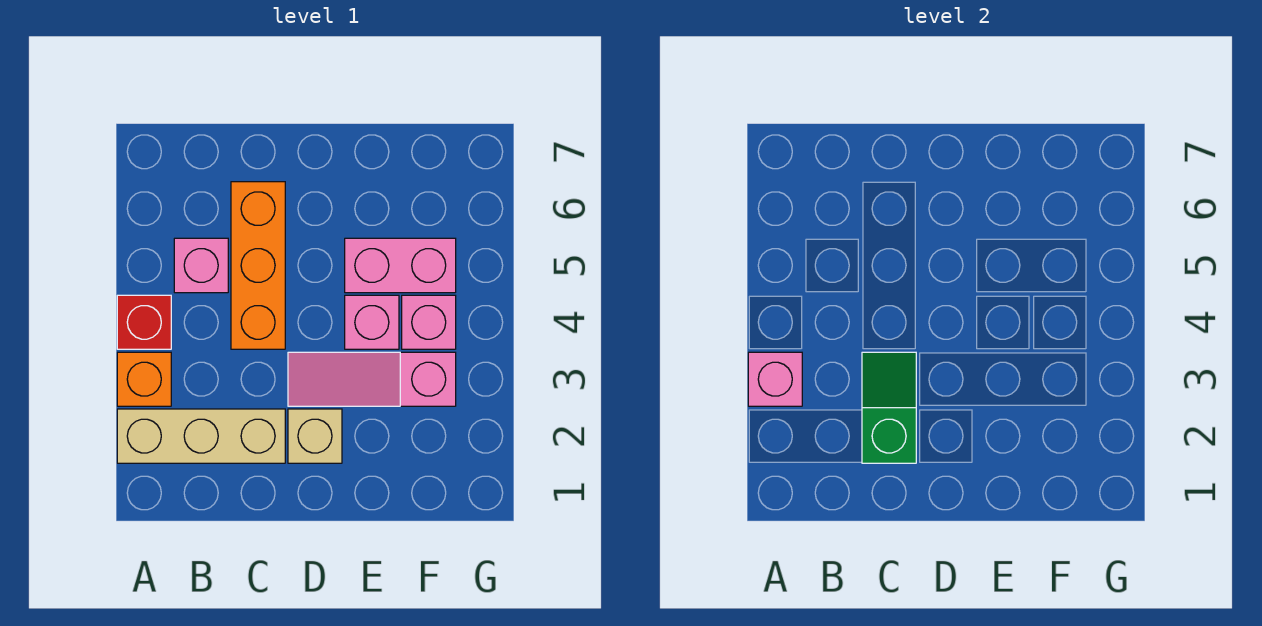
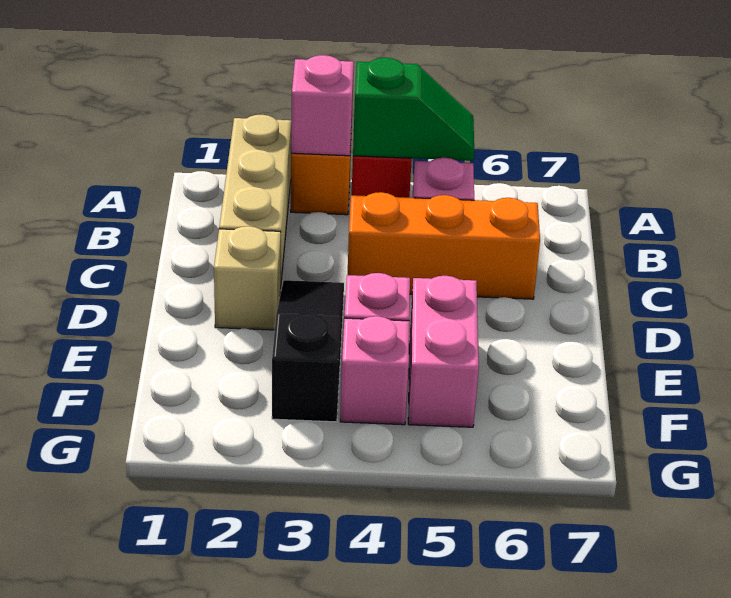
green slope C2:C3 level 2 top 2 -> green slope A4:A5 level 2 top 4
pink slope D3:F3 level 1 top F -> black slope D3:F3 level 1 top F

